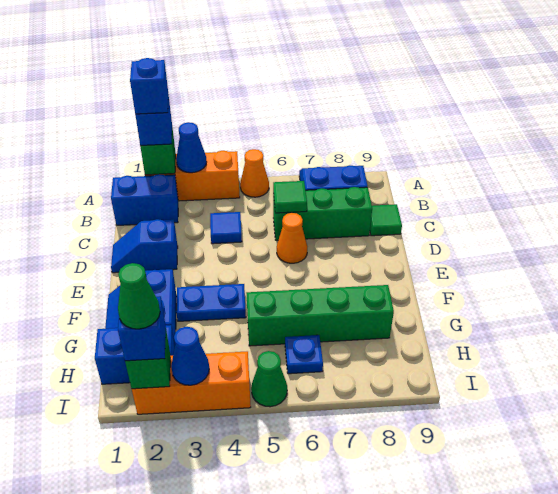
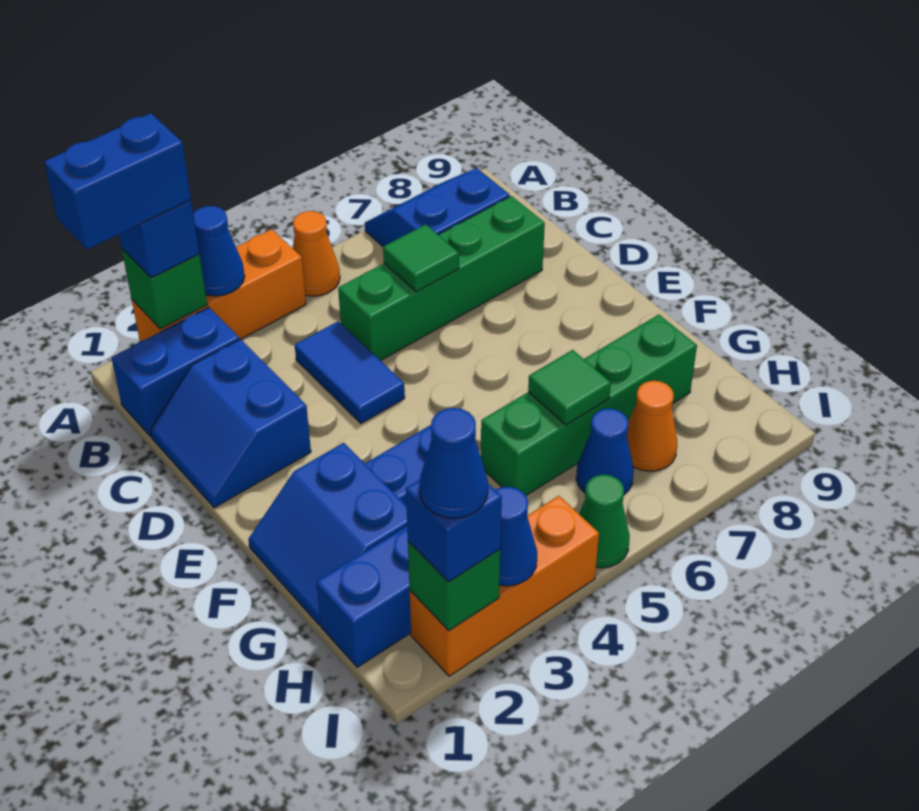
blue brick A2 level 4 -> blue brick A1:A2 level 4
blue tile C4 level 1 -> blue tile C4:D4 level 1
green brick C6:C8 level 1 -> green brick C5:C8 level 1
green tile C9 level 1 -> green tile G6 level 2
blue slope D1:D2 level 1 top 2 -> blue slope C1:D2 level 1 top 2
orange cone D6 level 1 -> orange cone H7 level 1
blue plate H6 level 1 -> blue cone H6 level 1
green cone I2 level 4 -> blue cone I2 level 4

